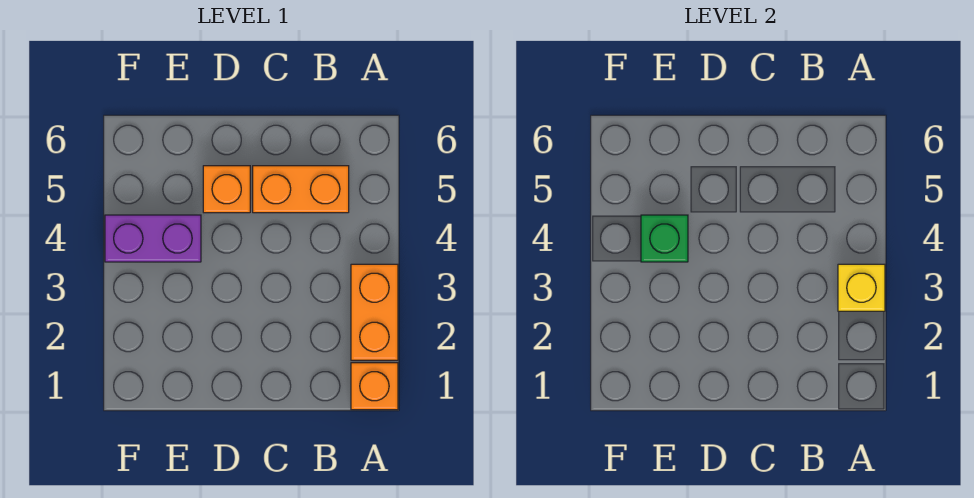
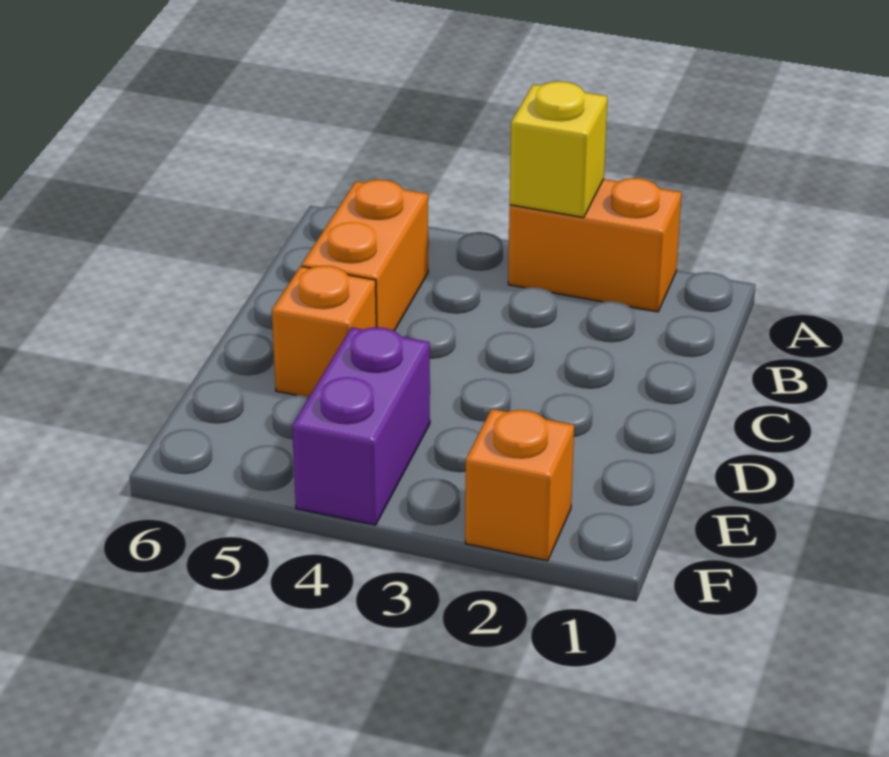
orange brick A1 level 1 -> orange brick F2 level 1
green brick E4 level 2 -> none

